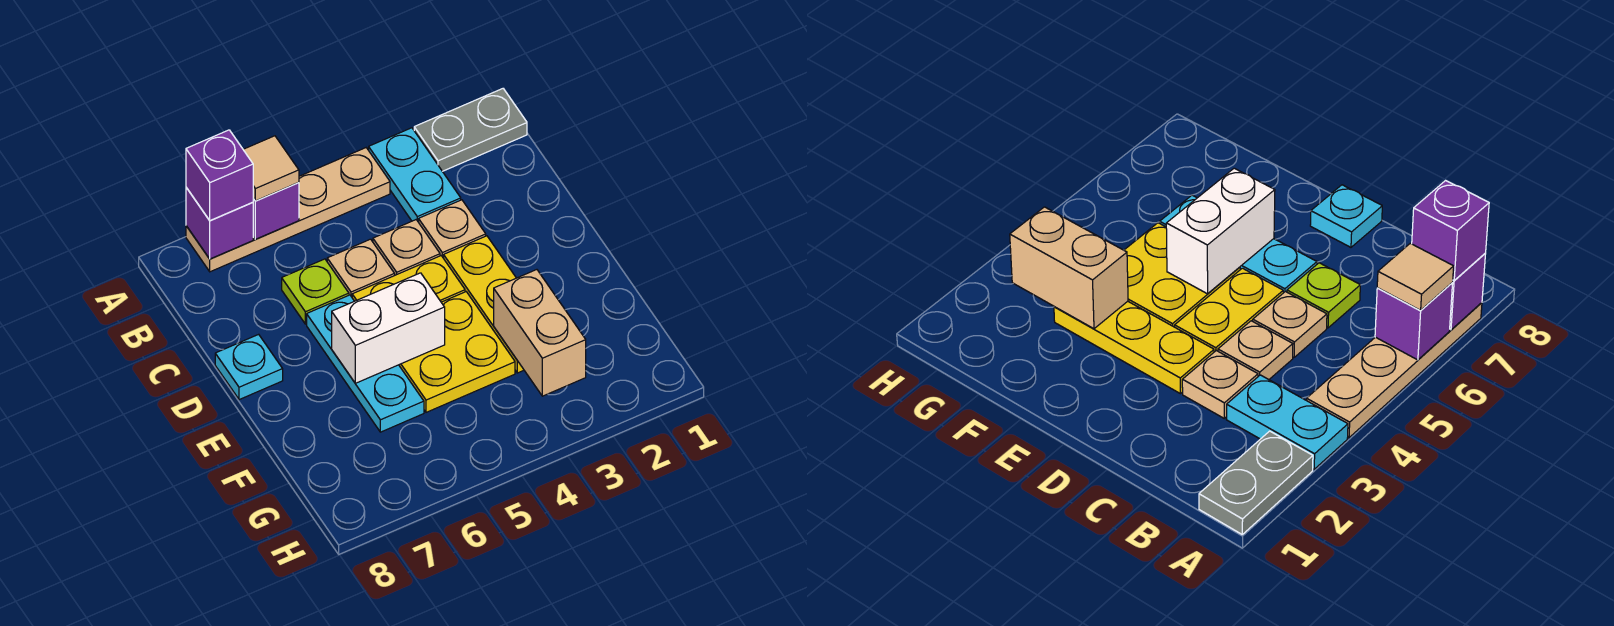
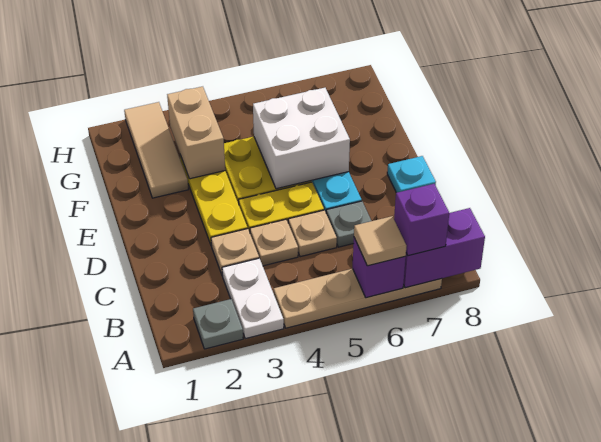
grey plate A1:A2 level 1 -> grey plate A2 level 1
cyan plate A3:B3 level 1 -> white plate A3:B3 level 1
purple brick A7 level 2 -> purple brick A7:A8 level 2
lime plate C6 level 1 -> grey plate C6 level 1
white brick E5:E6 level 2 -> white brick E5:F6 level 2
none -> tan tile F2:H2 level 1

